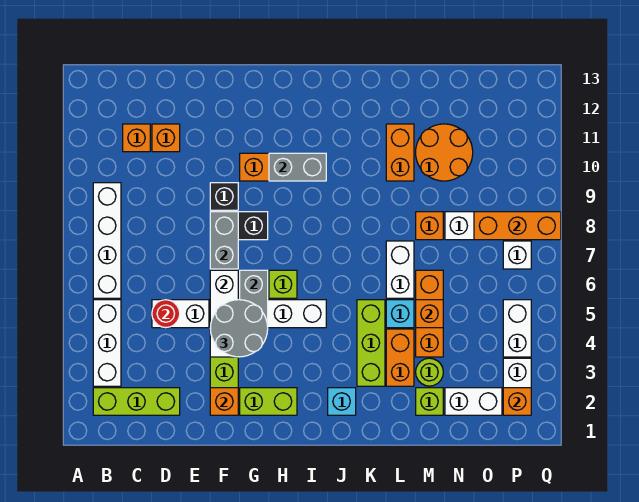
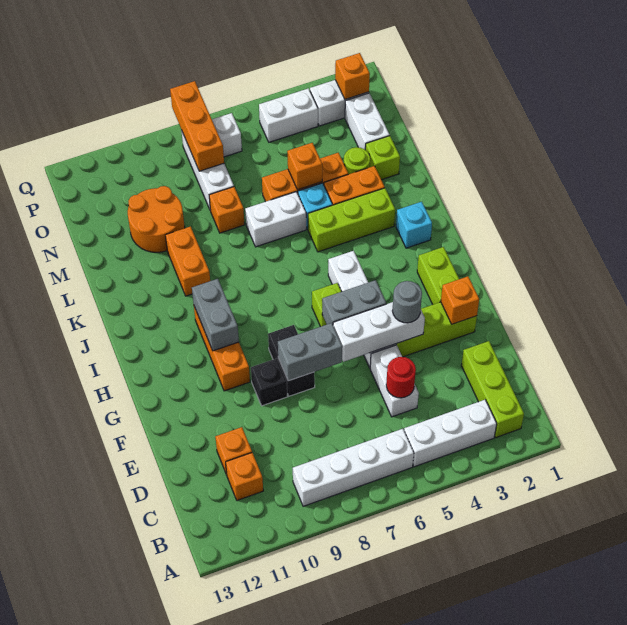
grey round brick F4:G5 level 3 -> grey round brick F4 level 3
orange brick L10:L11 level 1 -> orange brick K10:L10 level 1

